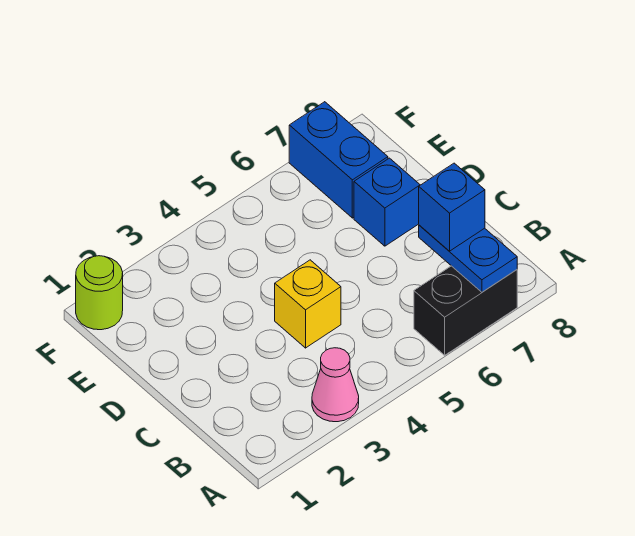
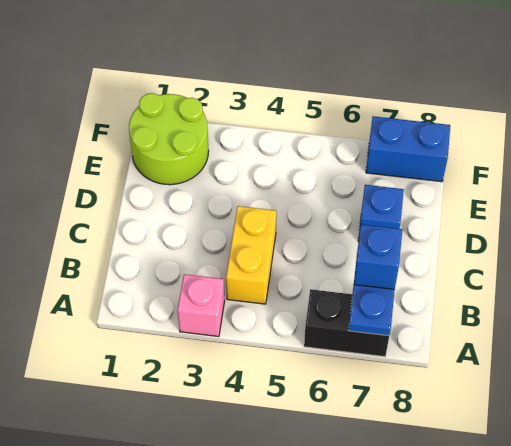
pink cone A3 level 1 -> pink brick A3 level 1
yellow brick C4 level 1 -> yellow brick B4:C4 level 1
blue brick E7:F7 level 1 -> blue brick F7:F8 level 1
lime round brick F1 level 1 -> lime round brick E1:F2 level 1

